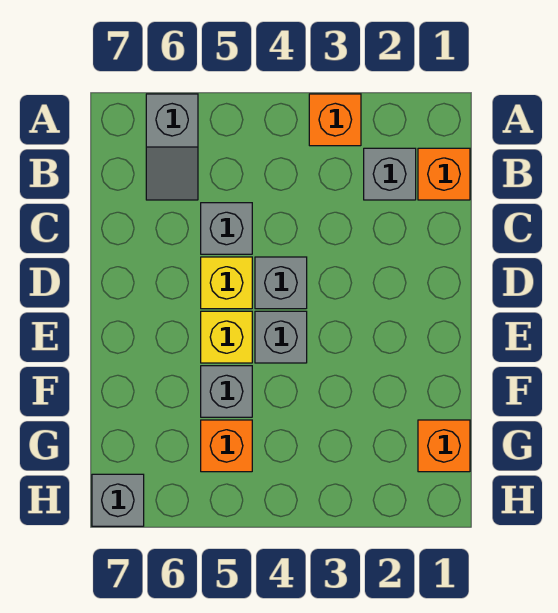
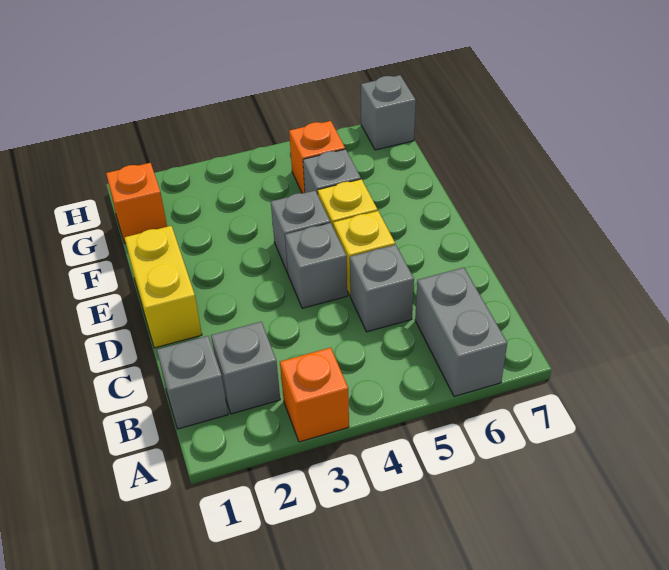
grey slope A6:B6 level 1 top A -> grey brick A6:B6 level 1
orange brick B1 level 1 -> grey brick B1 level 1
none -> yellow brick D1:E1 level 1

